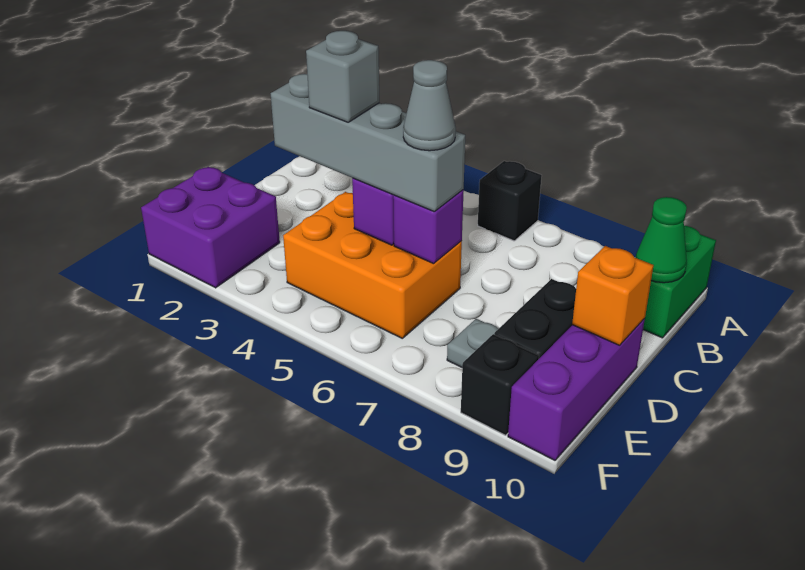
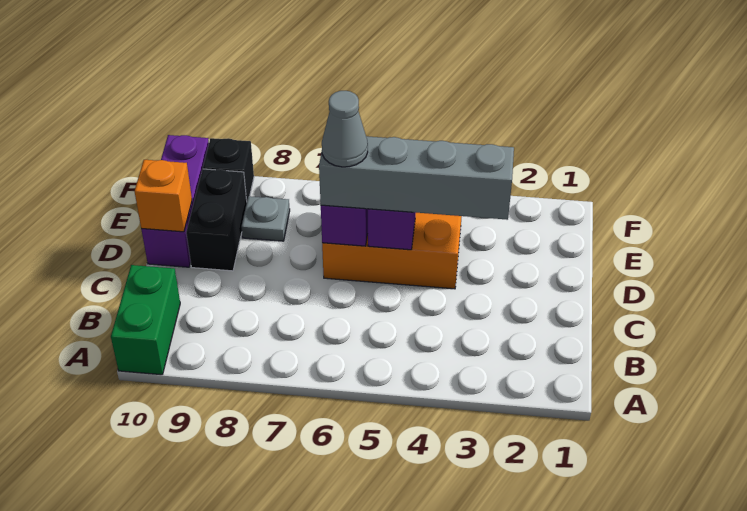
black brick A6 level 1 -> none
green cone B10 level 2 -> none
grey brick D4 level 4 -> none
purple brick E1:F2 level 1 -> none

